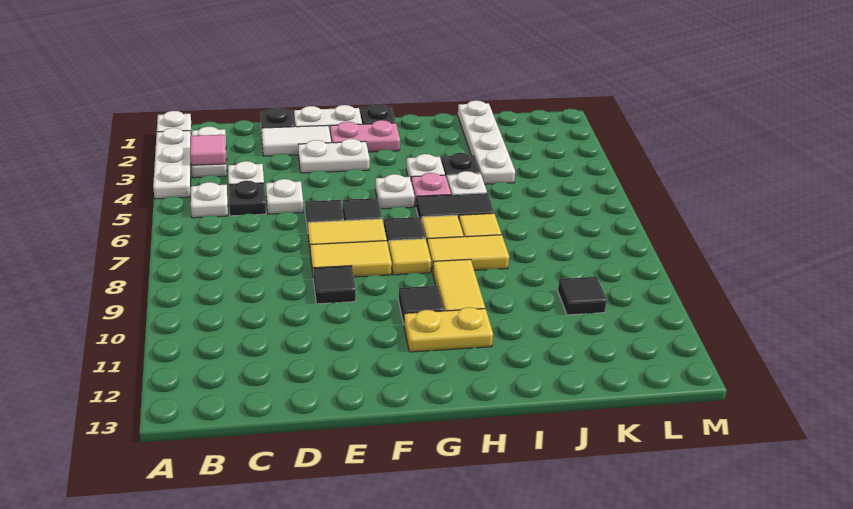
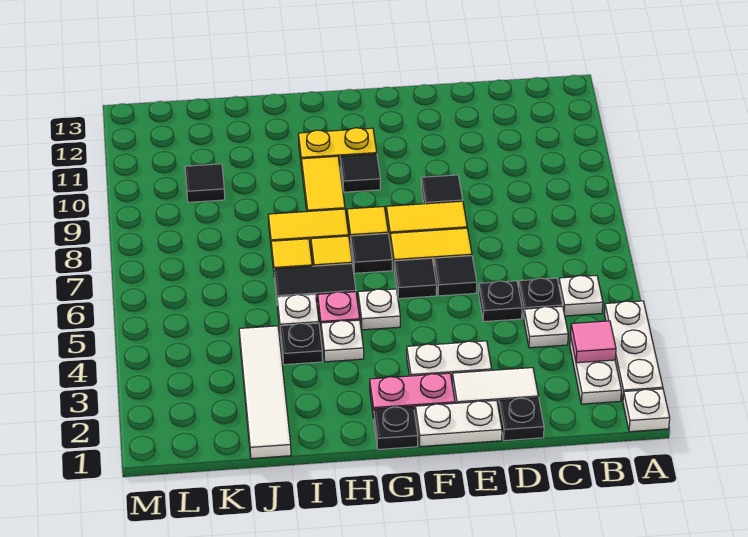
white plate D5 level 1 -> black plate D5 level 1
white plate J1:J4 level 1 -> white tile J1:J4 level 1

